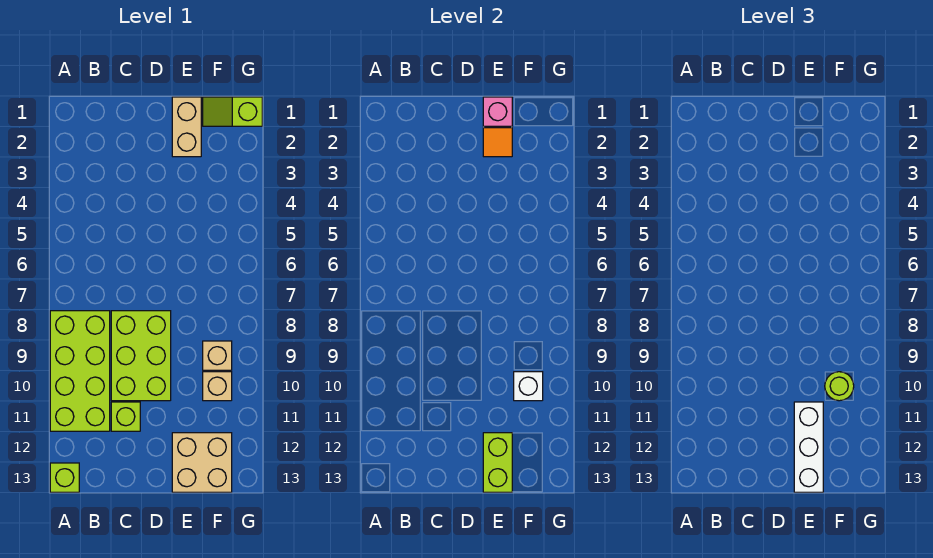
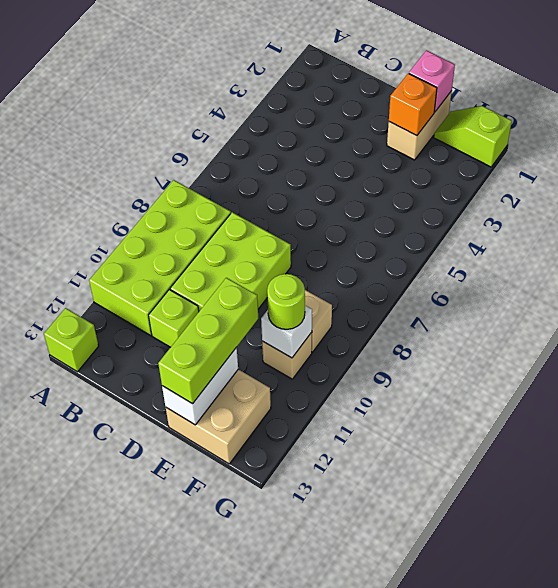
orange tile E2 level 2 -> orange brick E2 level 2
white brick E11:E13 level 3 -> lime brick E11:E13 level 3
lime brick E12:E13 level 2 -> white brick E12:E13 level 2

